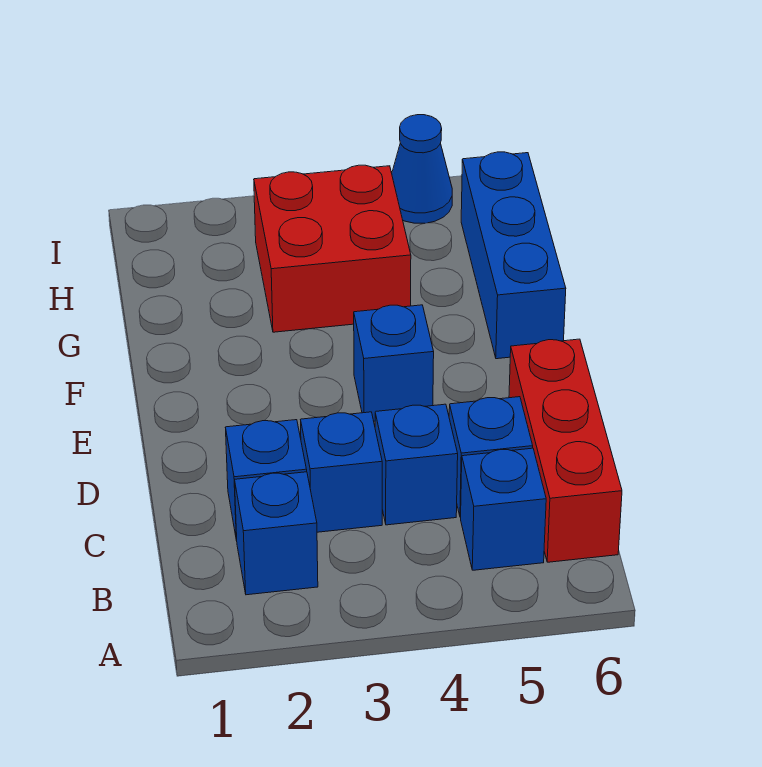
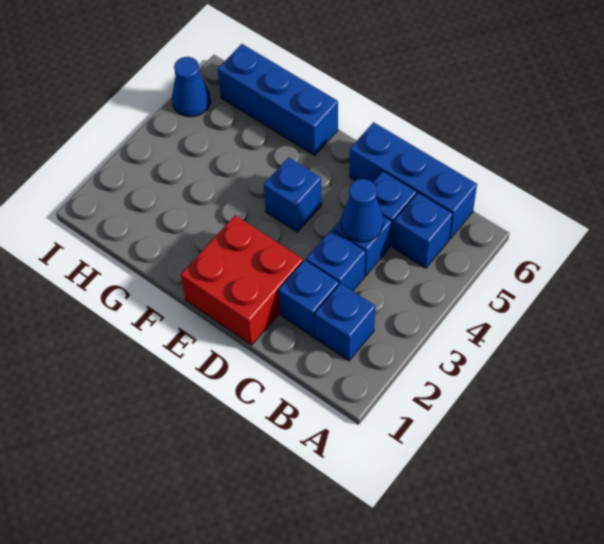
red brick B6:D6 level 1 -> blue brick B6:D6 level 1
none -> blue cone C4 level 2
red brick G3:H4 level 1 -> red brick D1:E2 level 1

